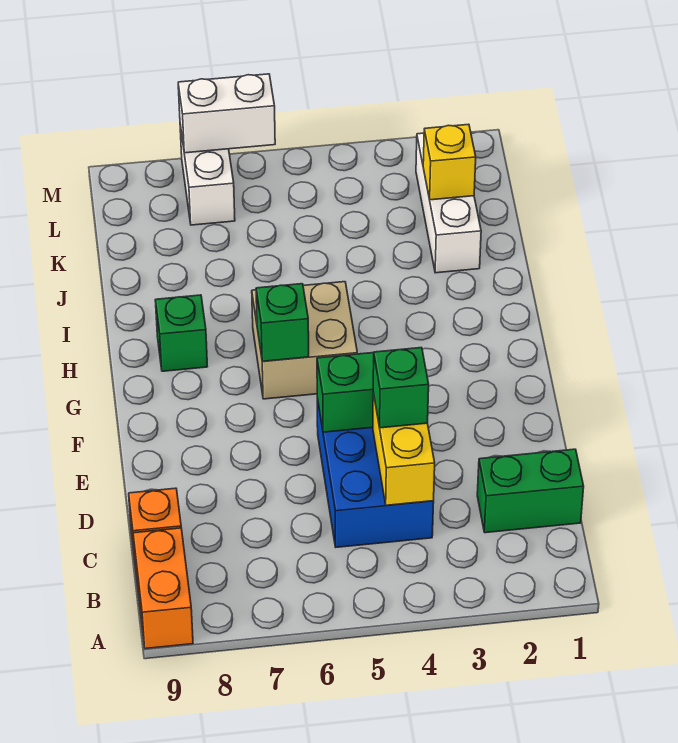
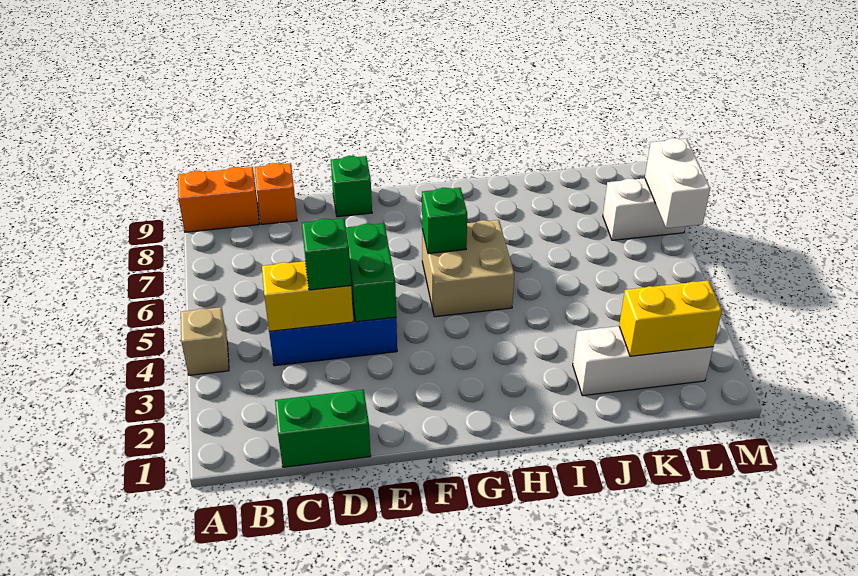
none -> tan brick A4 level 1
green brick C1:C2 level 1 -> green brick C1:D1 level 1
green brick H8 level 1 -> green brick E9 level 1
yellow brick K2 level 2 -> yellow brick K2:L2 level 2

